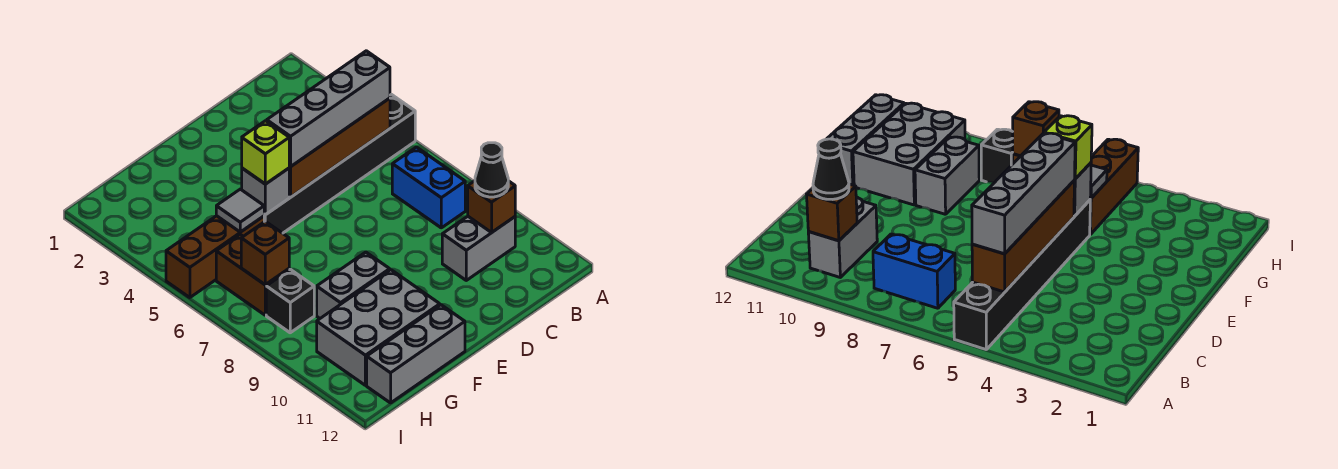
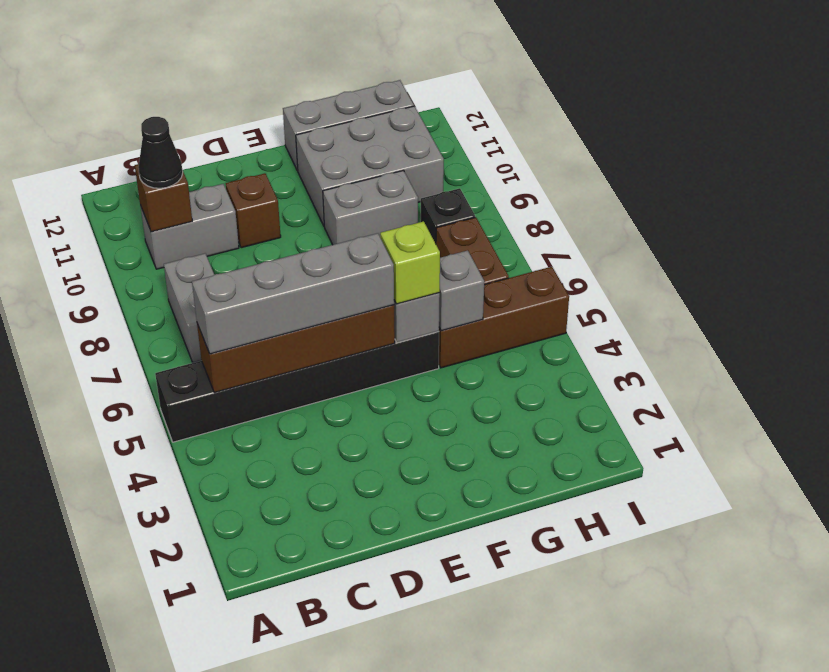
blue brick B7:B8 level 1 -> grey brick B7:B8 level 1
grey tile G5 level 2 -> grey brick G5 level 2
brown brick H7 level 2 -> brown brick D10 level 1

